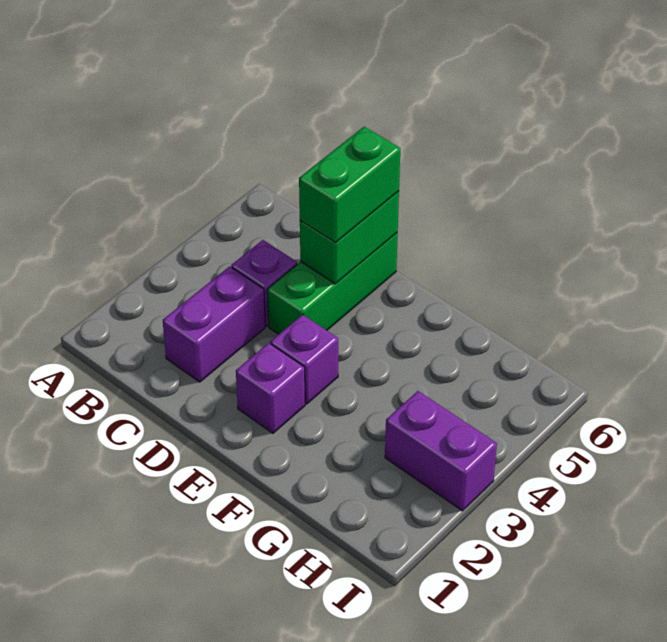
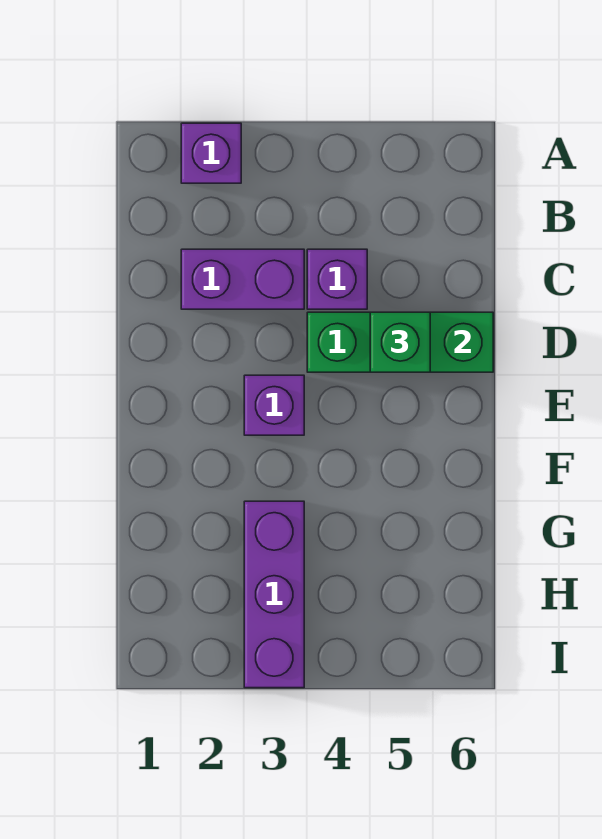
green brick D5:D6 level 3 -> green brick D5 level 3
purple brick E2 level 1 -> purple brick A2 level 1
purple brick H3:I3 level 1 -> purple brick G3:I3 level 1

